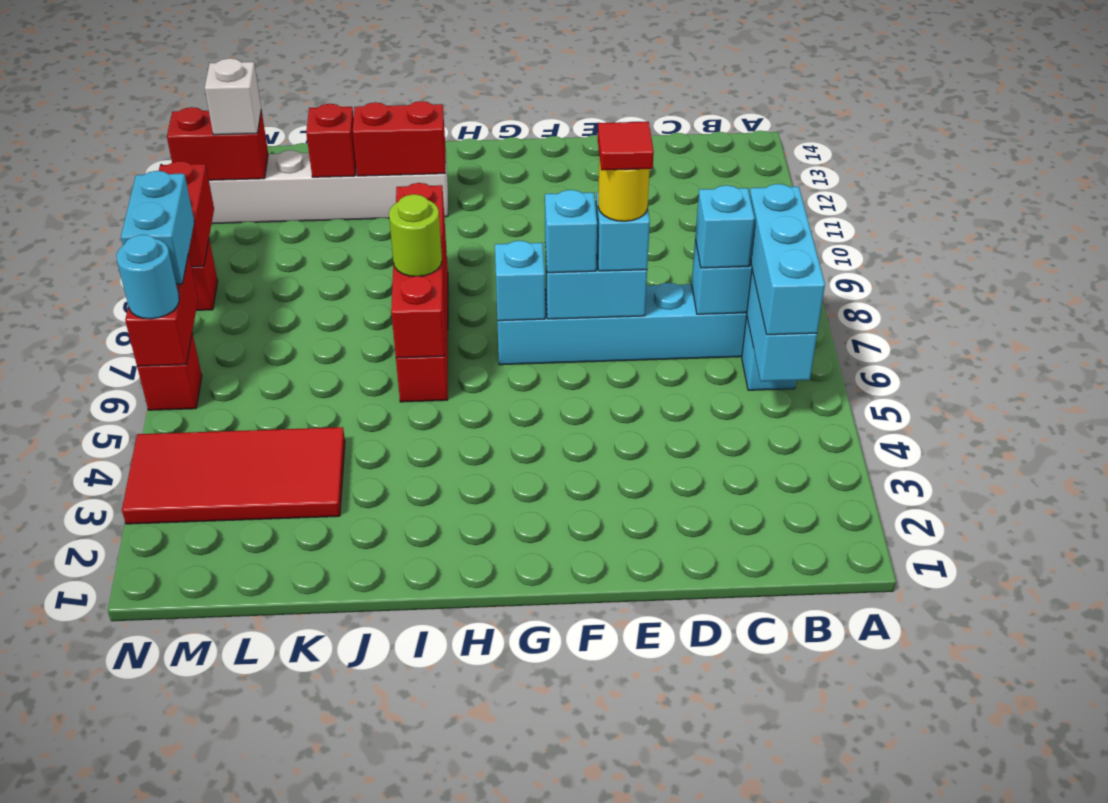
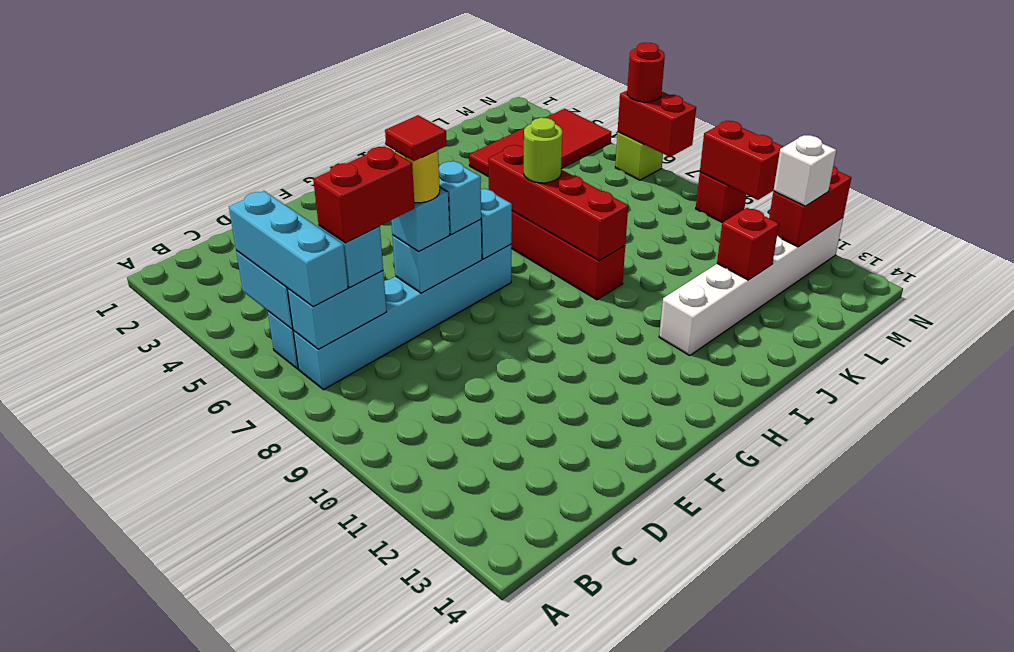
red brick I12:J12 level 2 -> red brick C7:D7 level 4
red brick N6 level 1 -> lime brick N6 level 1
cyan round brick N6 level 3 -> red round brick N6 level 3
cyan brick N7:N8 level 3 -> none

